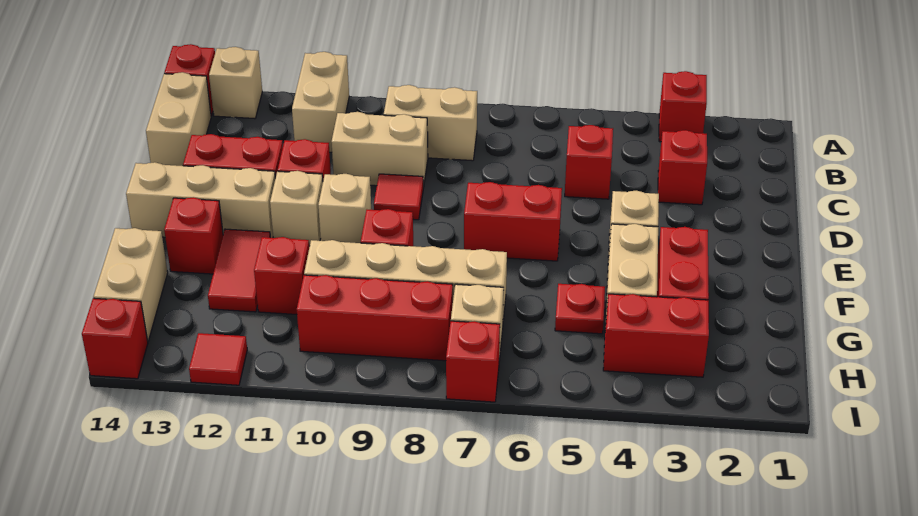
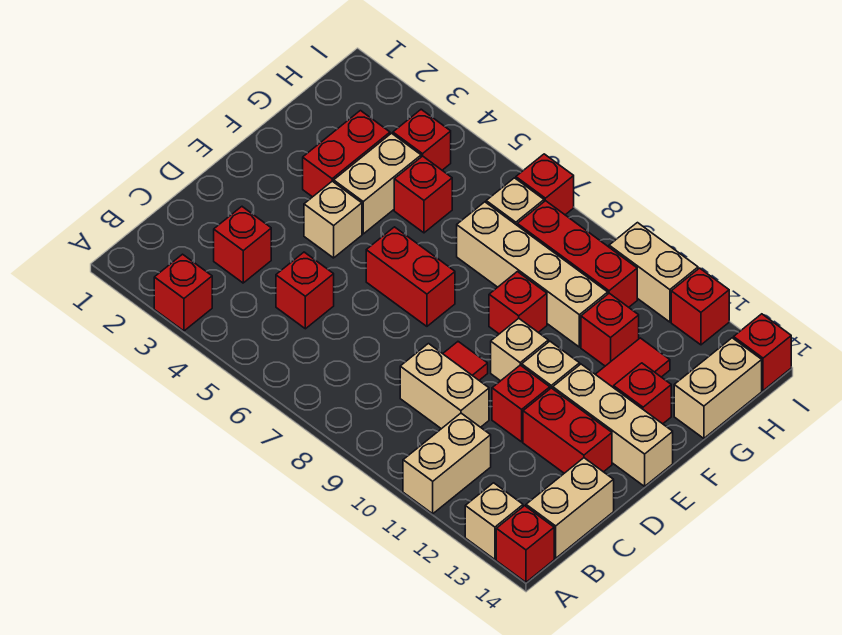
tan brick B8:B9 level 1 -> tan brick I10:I11 level 1
red plate G5 level 1 -> red brick G5 level 1
red brick H3:H4 level 1 -> red brick H4 level 1
red tile I12 level 1 -> red brick I12 level 1

